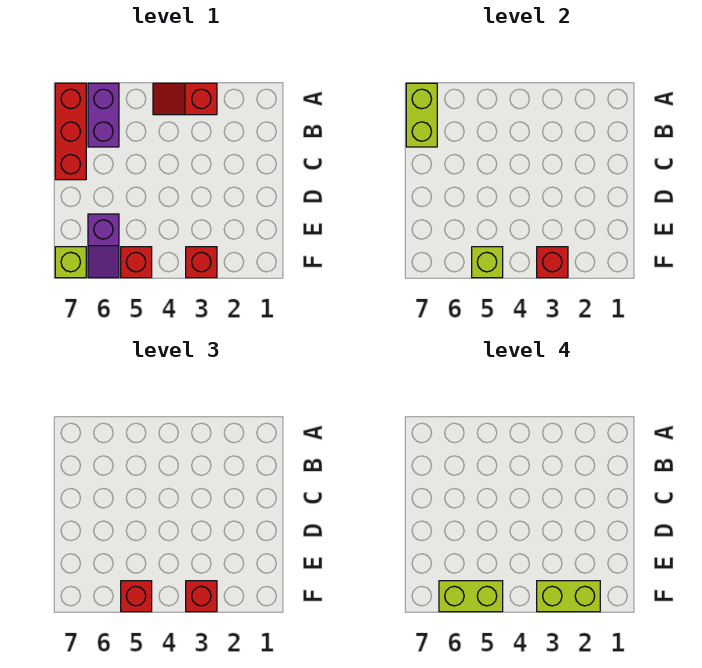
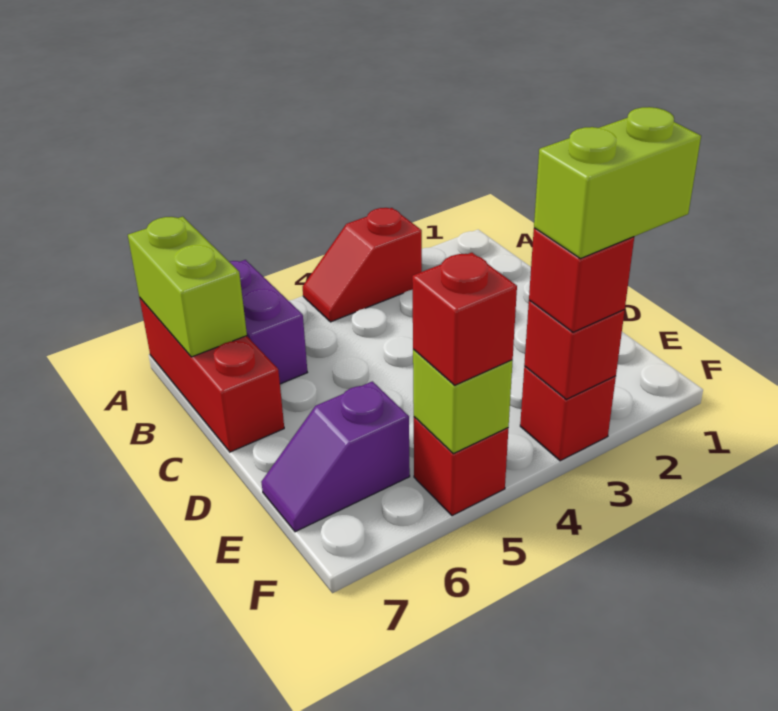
purple slope E6:F6 level 1 top E -> purple slope E6:E7 level 1 top 6
lime brick F5:F6 level 4 -> none
lime brick F7 level 1 -> none

